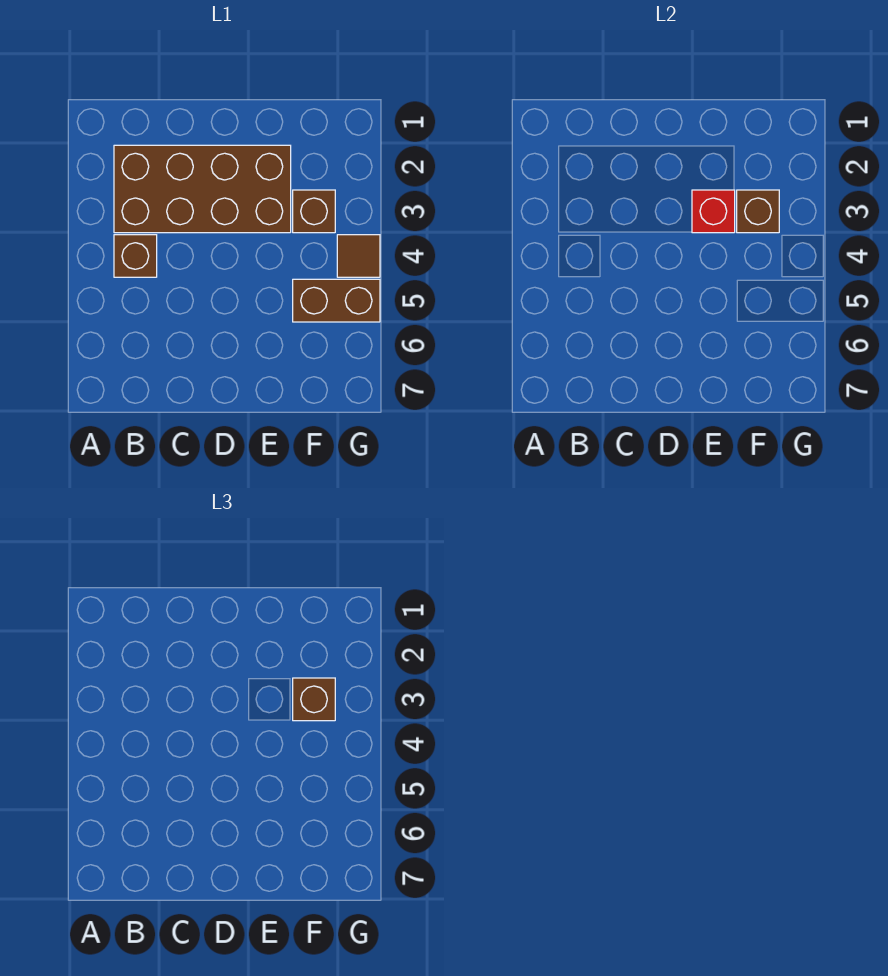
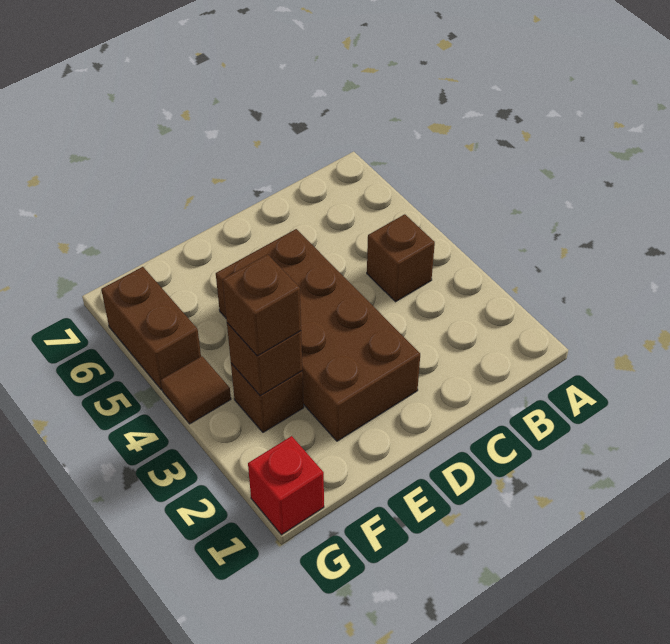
brown brick B2:E3 level 1 -> brown brick D2:E5 level 1
red brick E3 level 2 -> red brick G1 level 1
brown brick F5:G5 level 1 -> brown brick G5:G6 level 1

